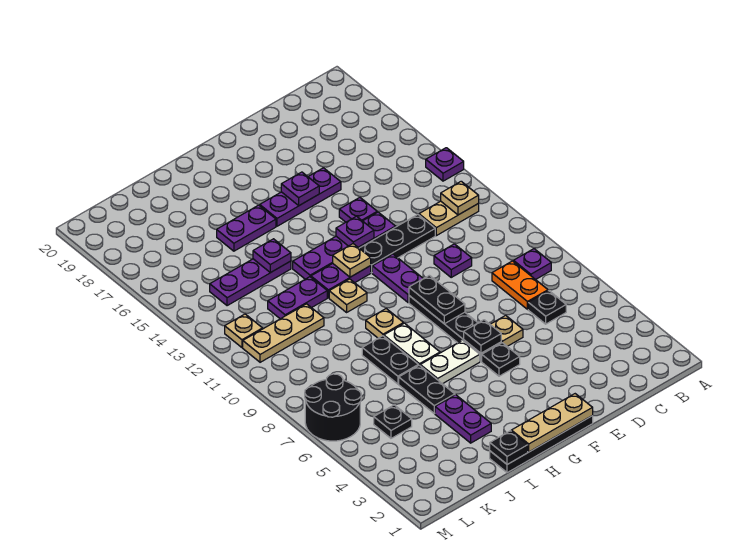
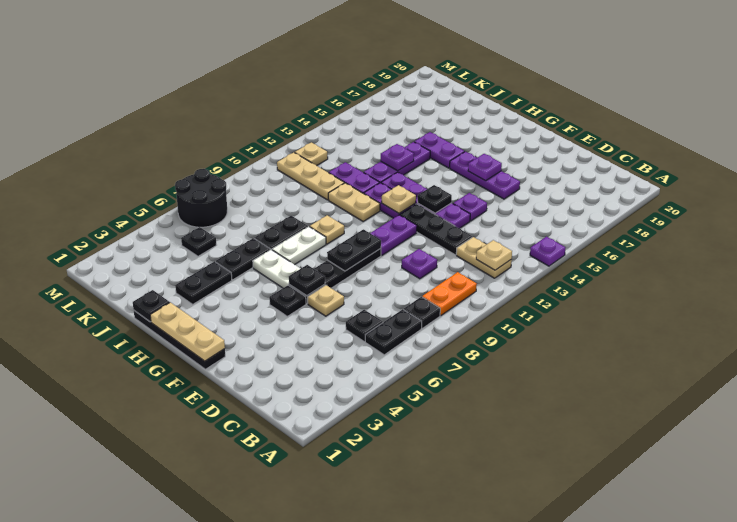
none -> black plate B6:B7 level 1
purple plate B8 level 1 -> black plate B8 level 1
orange plate C7:C8 level 1 -> orange plate B9:B10 level 1
purple plate F13 level 2 -> black plate F13 level 2
tan plate H11 level 1 -> tan plate H11:I11 level 1
purple plate I3:I4 level 1 -> black plate I3:I4 level 1
purple plate I14:K14 level 1 -> purple plate I13:I15 level 1

